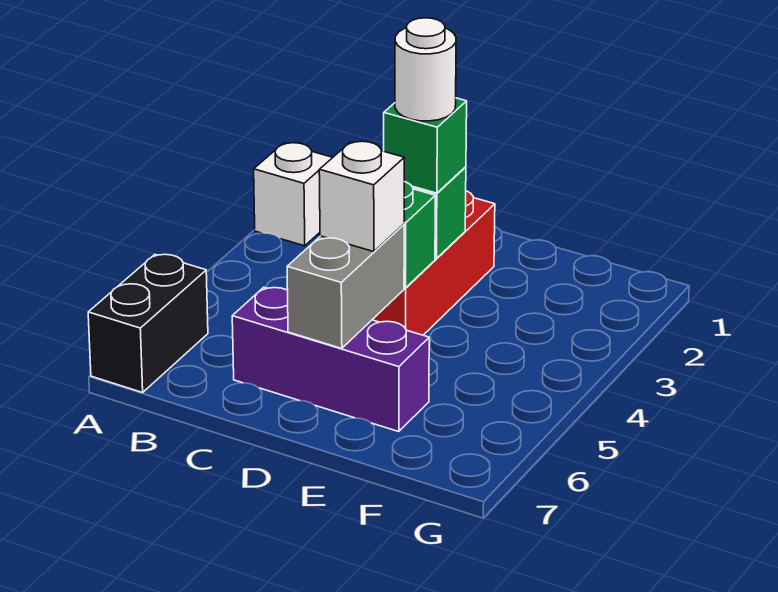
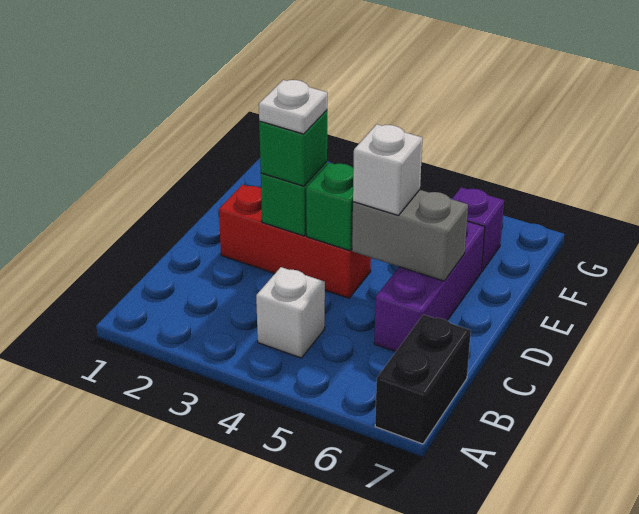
white brick A2 level 1 -> white brick B4 level 1
black brick A6:A7 level 1 -> black brick A7:B7 level 1
white round brick D3 level 4 -> white plate D3 level 4
none -> purple brick F6 level 1

